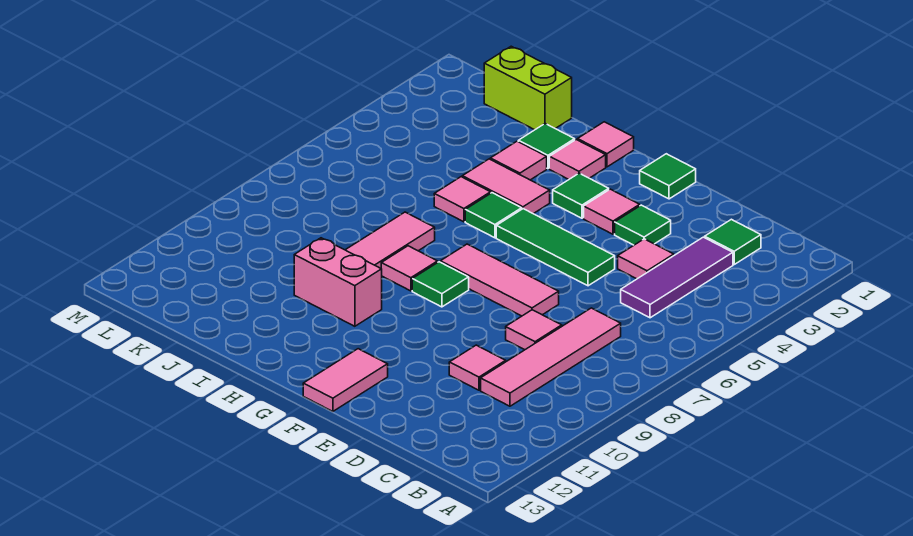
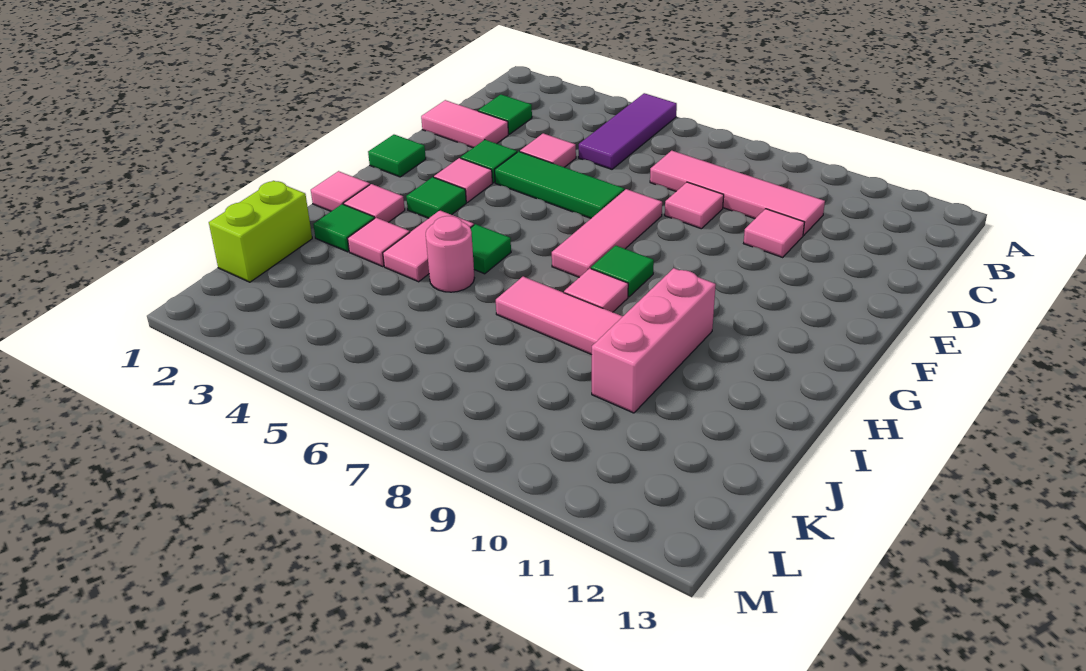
purple tile C3:C5 level 1 -> purple tile A5:C5 level 1
green tile E5:G5 level 1 -> green tile E4:E6 level 1
pink tile F12:F13 level 1 -> pink tile D1:D2 level 1
pink brick H10:I10 level 1 -> pink brick H10:J10 level 1
pink tile I5 level 1 -> pink round brick I5 level 1

